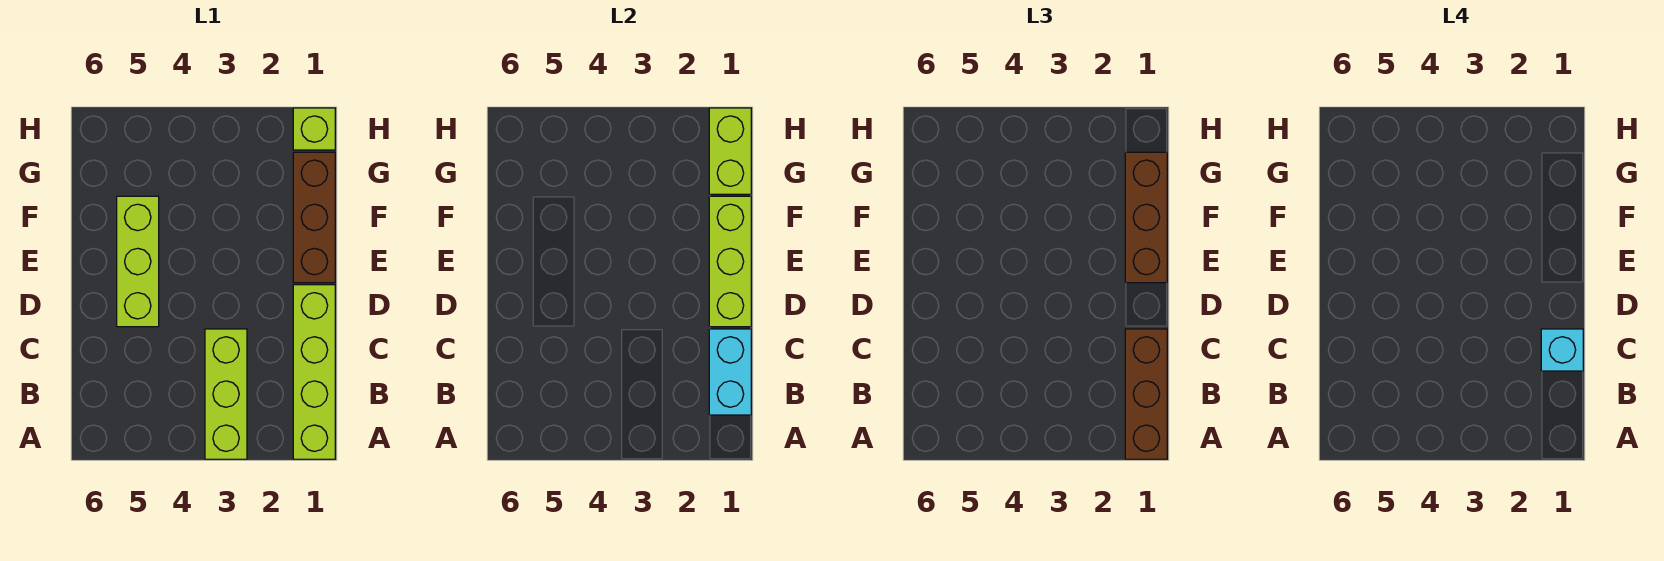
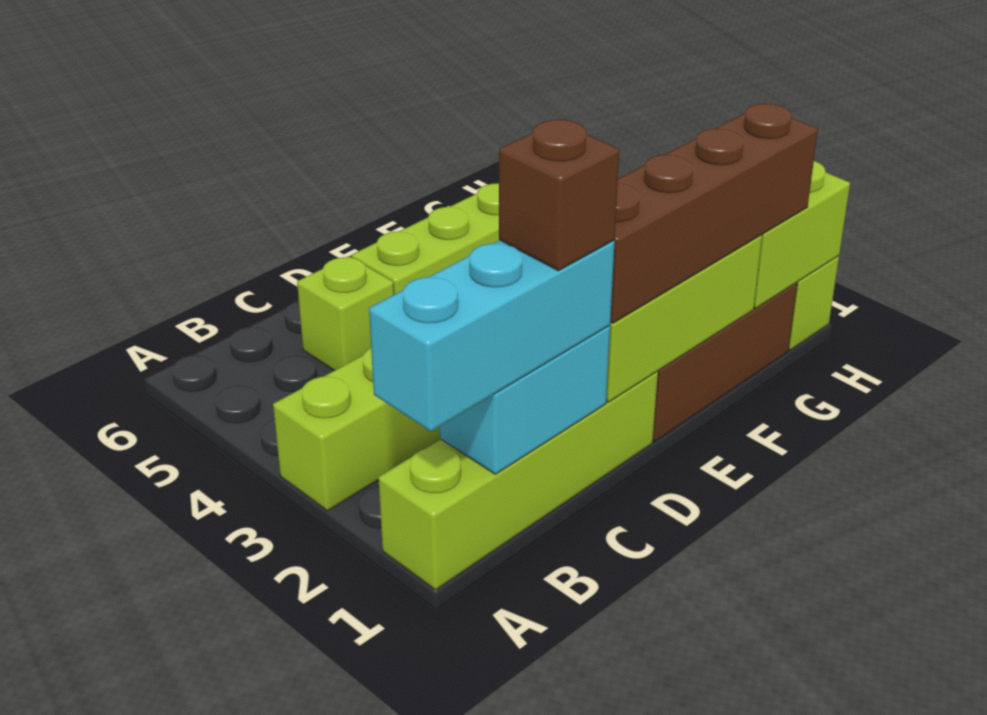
brown brick A1:C1 level 3 -> cyan brick A1:C1 level 3
cyan brick C1 level 4 -> brown brick C1 level 4
none -> lime brick C5 level 1
brown brick E1:G1 level 3 -> brown brick D1:G1 level 3

